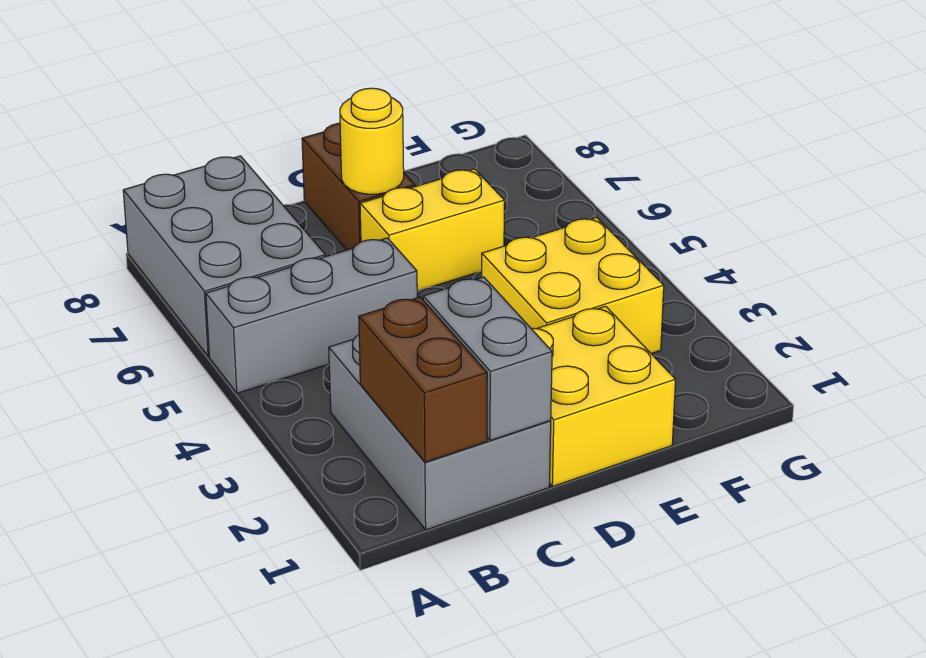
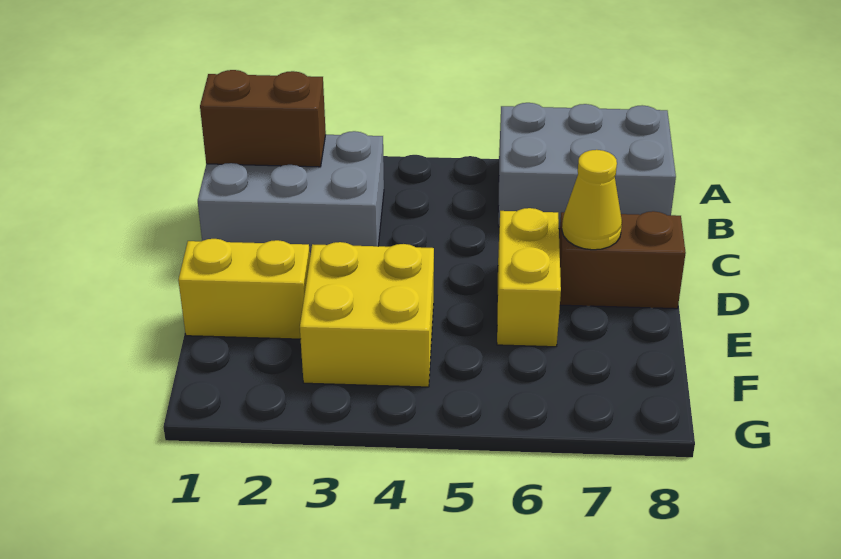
grey brick A5:C5 level 1 -> none
grey brick C1:C2 level 2 -> none
yellow brick D1:E2 level 1 -> yellow brick E1:E2 level 1
yellow round brick D7 level 2 -> yellow cone D7 level 2

